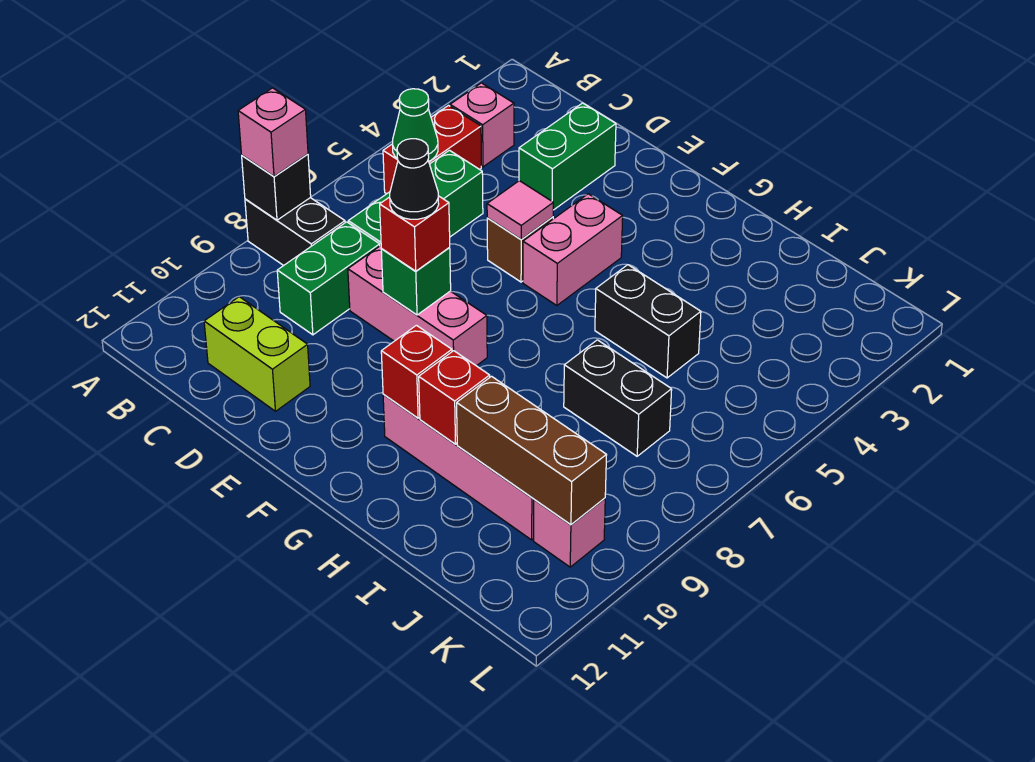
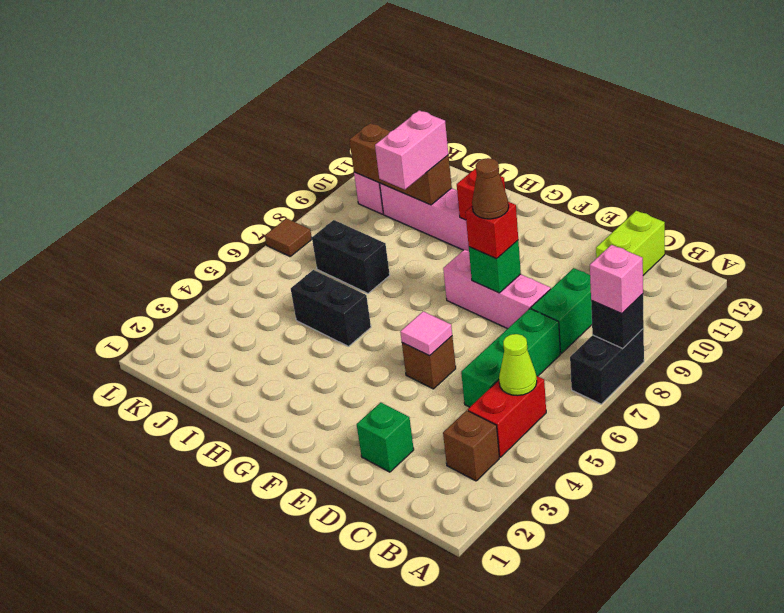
black brick A8:B8 level 1 -> black brick A7:A8 level 1
pink brick B3 level 1 -> brown brick B3 level 1
green cone B5 level 2 -> lime cone B5 level 2
lime brick C11:D11 level 1 -> lime brick C11:C12 level 1
green brick D2:D3 level 1 -> green brick D2 level 1
black cone E8 level 4 -> brown cone E8 level 4
pink brick F4:F5 level 1 -> pink brick I9:I10 level 3
red brick H10 level 2 -> none
none -> brown tile L7 level 1

